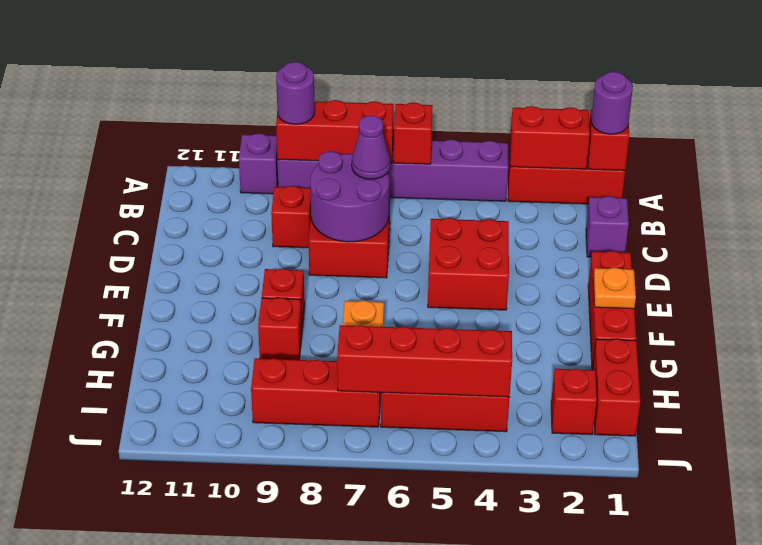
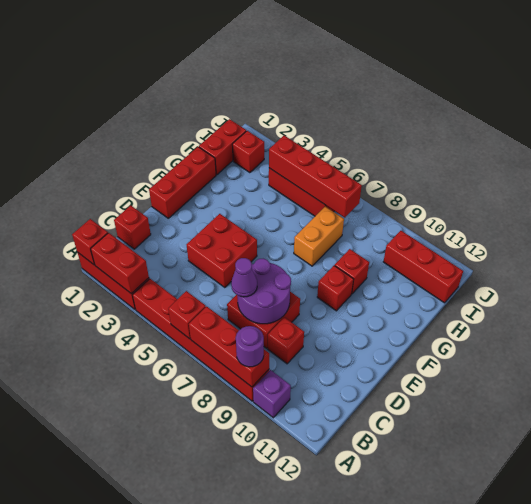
purple round brick A1 level 3 -> none
purple brick A4:A9 level 1 -> red brick A4:A9 level 1
purple brick C1 level 1 -> red brick C1 level 1
orange plate F1 level 2 -> none
red brick I7:I9 level 1 -> red brick I10:I12 level 1

